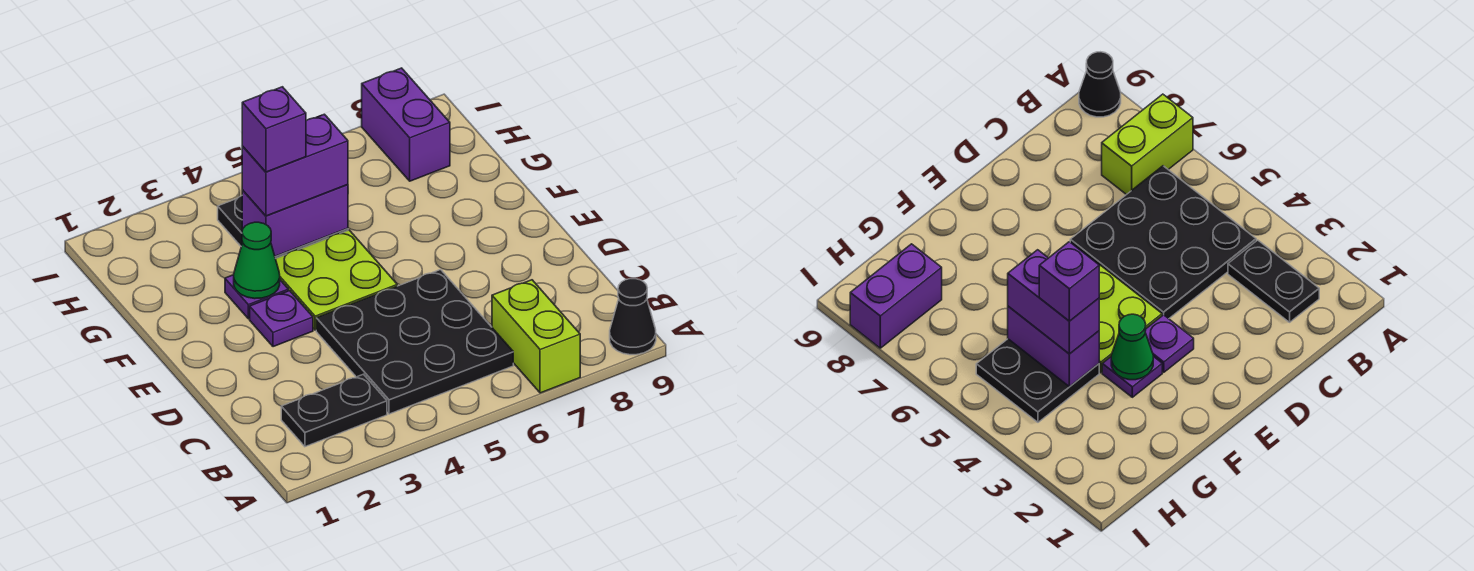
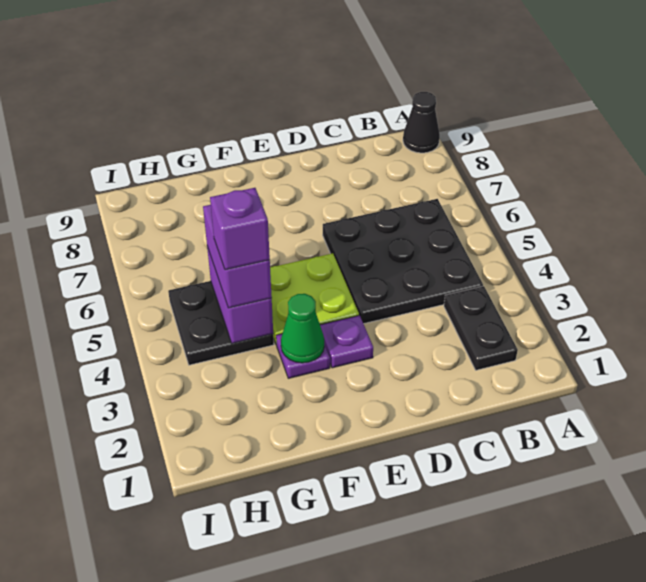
lime brick A7:B7 level 1 -> none
purple brick H8:I8 level 1 -> none

